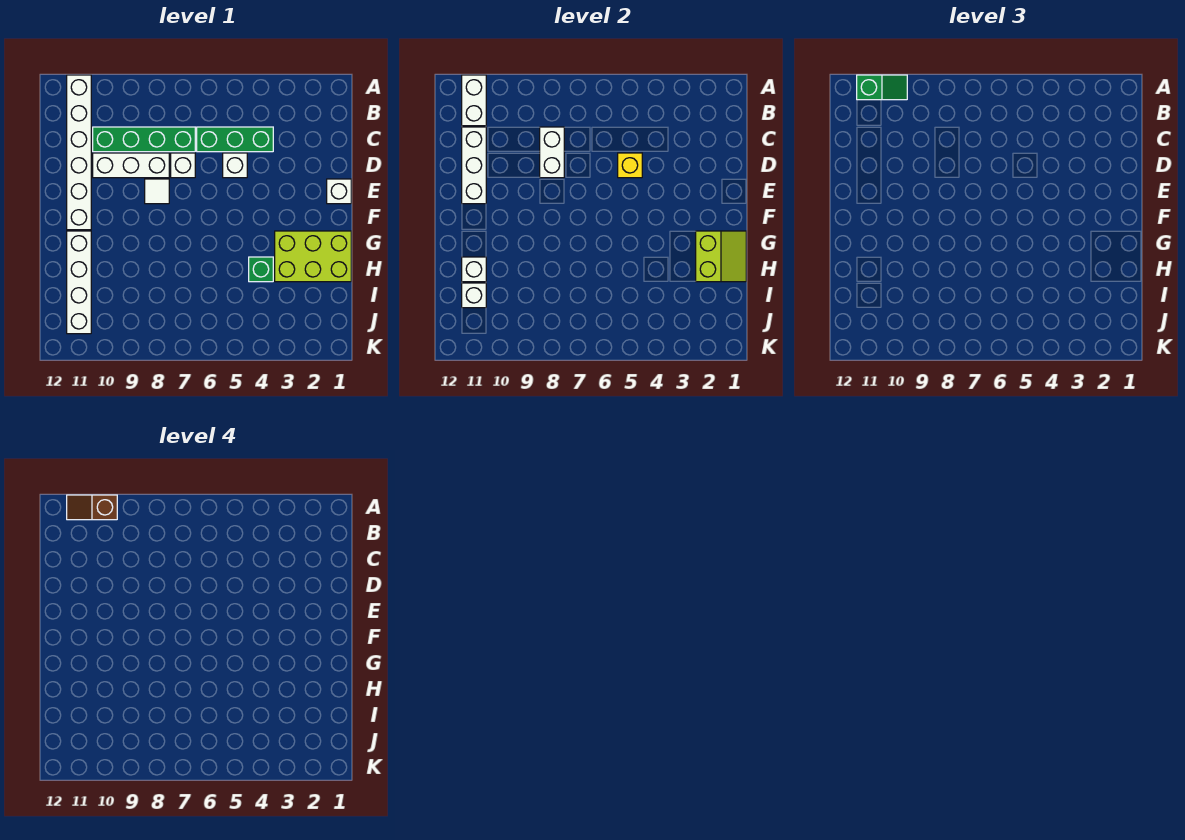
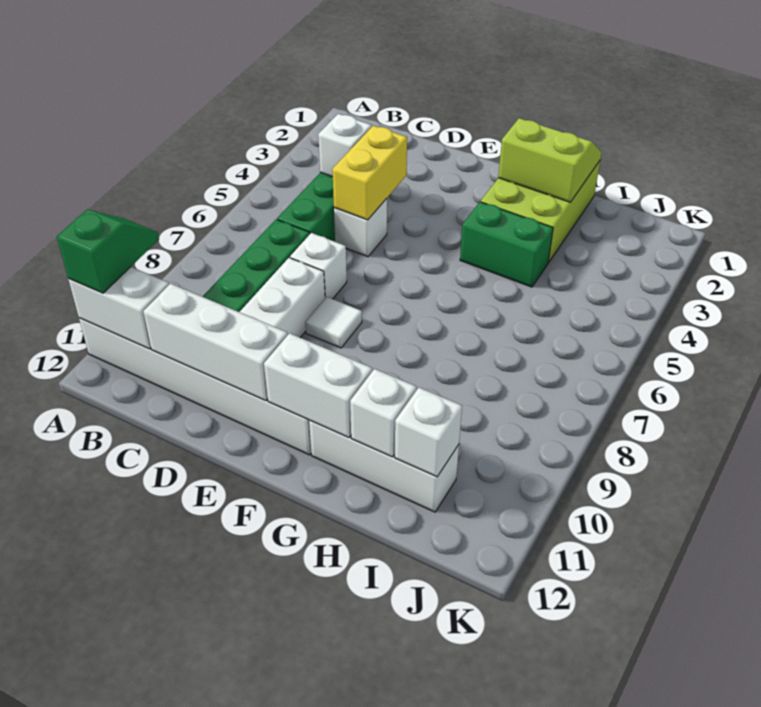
brown slope A10:A11 level 4 top 10 -> none
white brick C8:D8 level 2 -> white brick F11:G11 level 2
yellow brick D5 level 2 -> yellow brick D4:D5 level 2
white brick E1 level 1 -> white brick C4 level 2
white brick G11:J11 level 1 -> white brick G11:I11 level 1
green brick H4 level 1 -> green brick G4:H4 level 1

